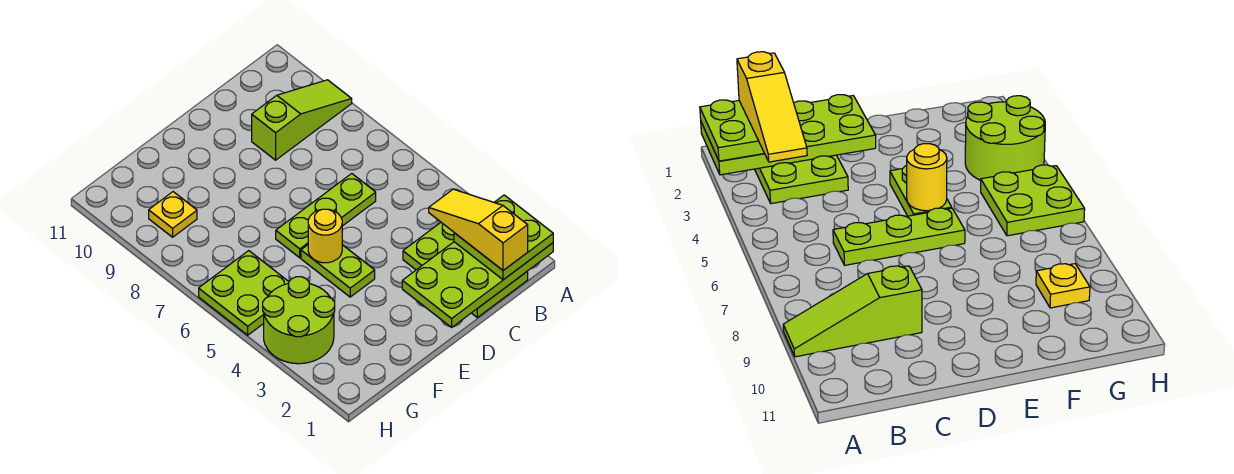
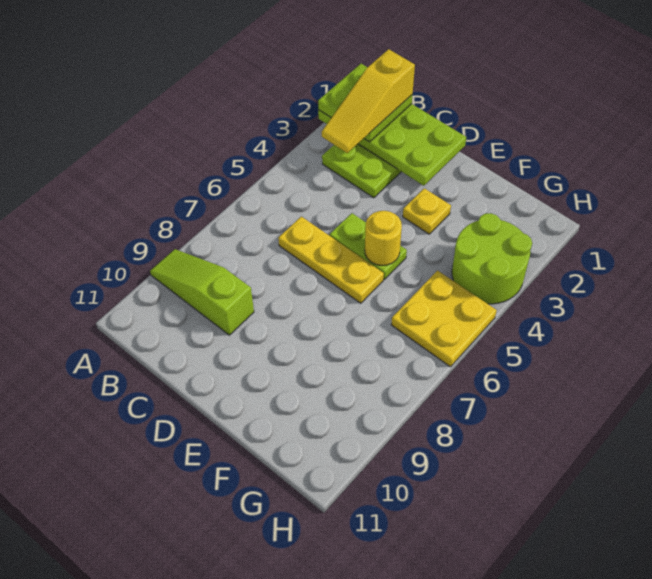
lime plate C6:E6 level 1 -> yellow plate C6:E6 level 1
lime plate E4:E5 level 1 -> lime plate D5:E5 level 1
lime plate G5:H6 level 1 -> yellow plate G5:H6 level 1
yellow plate G9 level 1 -> yellow plate E3 level 1

